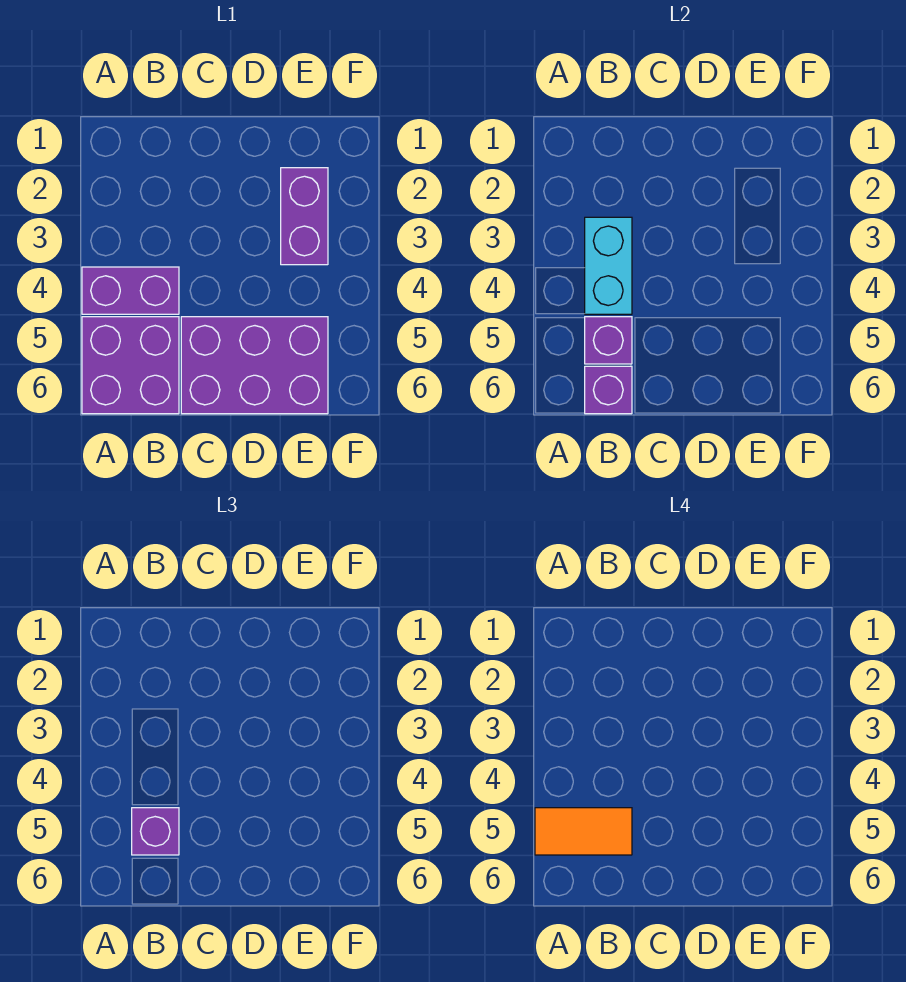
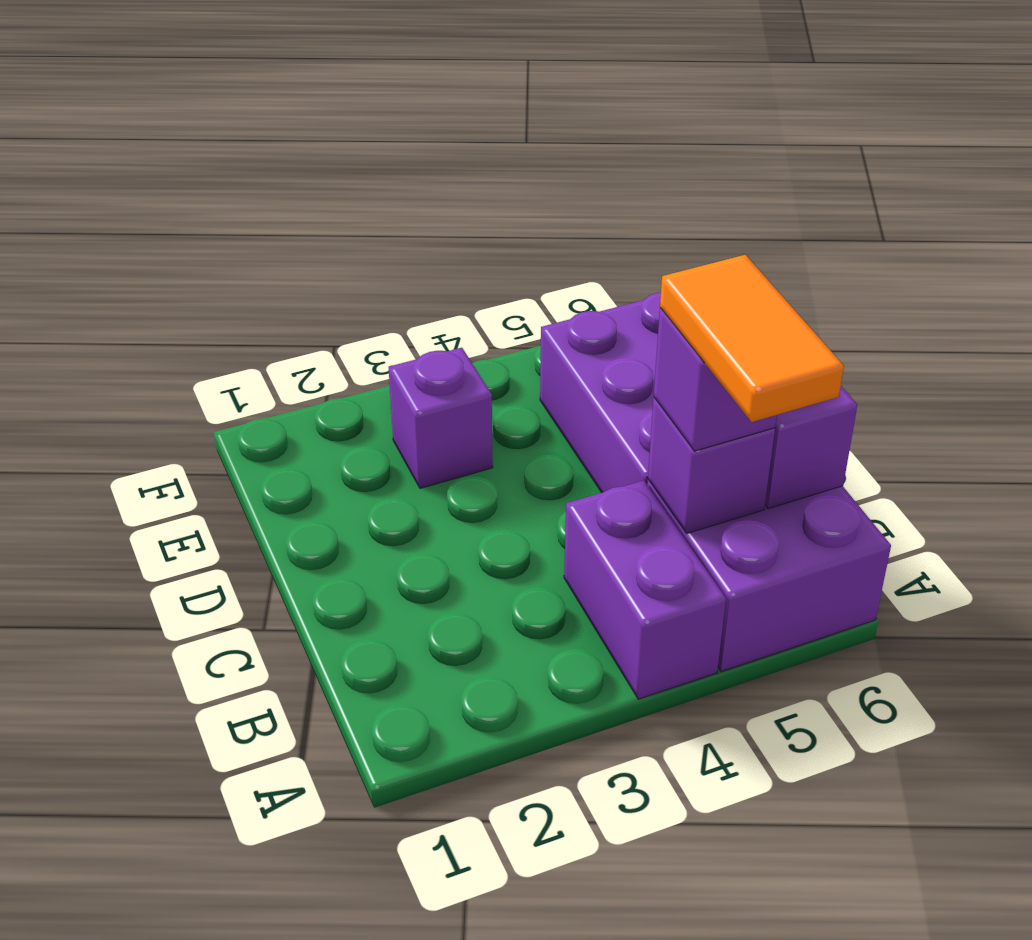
cyan brick B3:B4 level 2 -> none
purple brick E2:E3 level 1 -> purple brick E3 level 1

